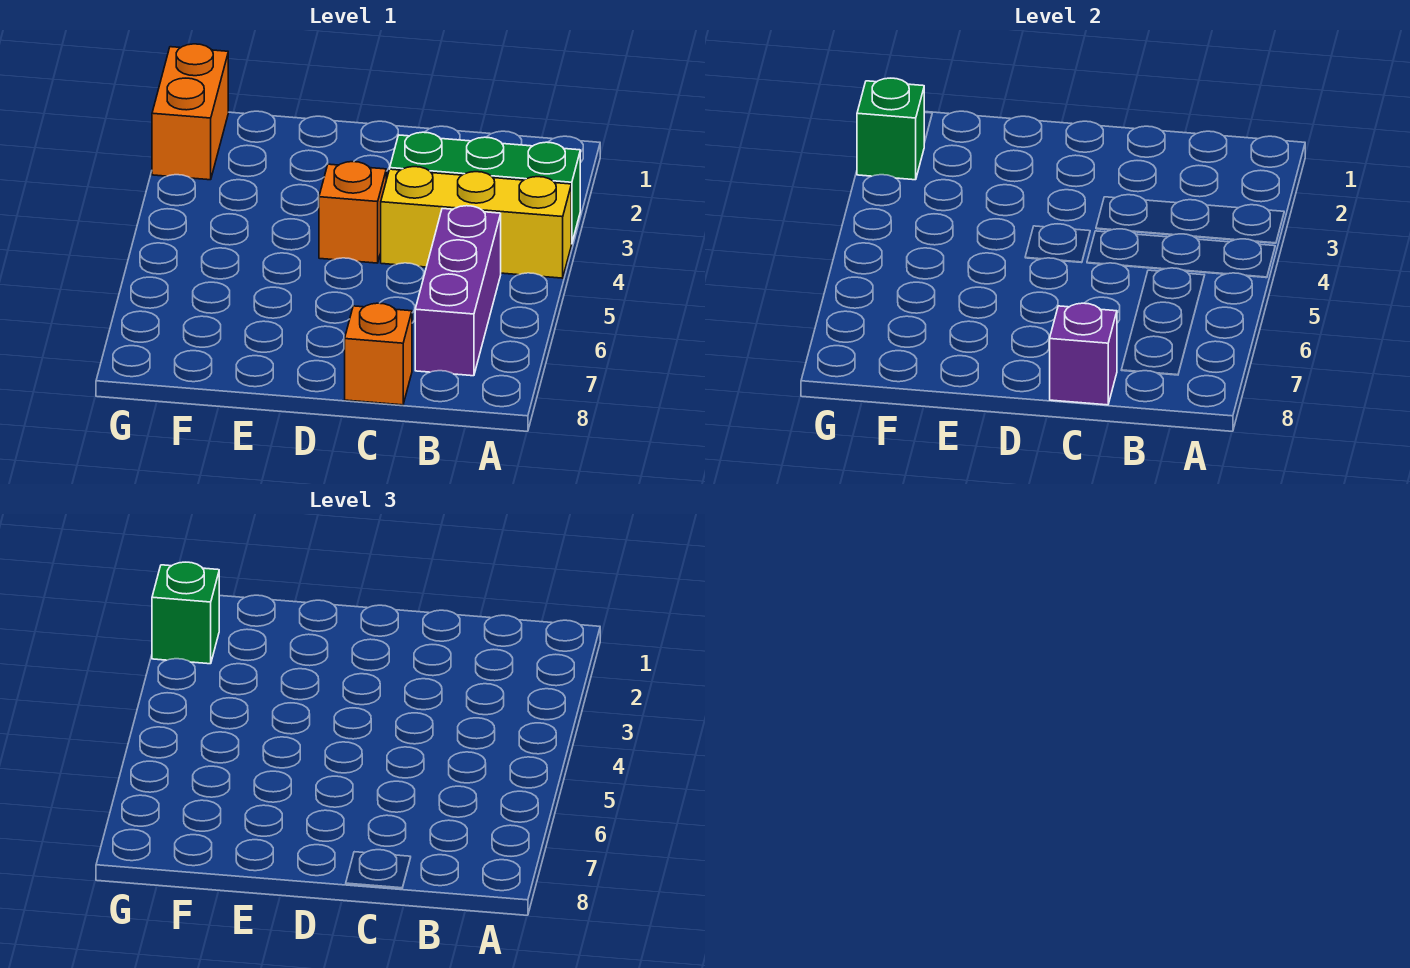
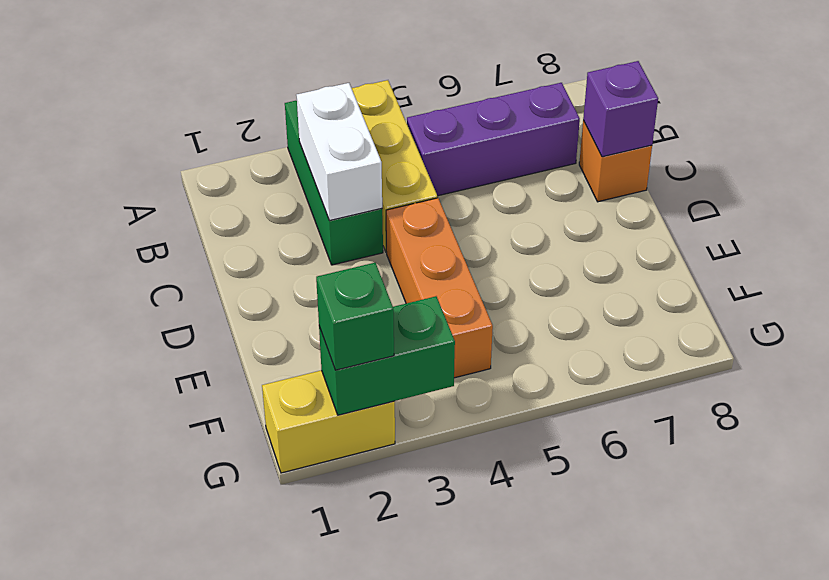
none -> white brick B3:C3 level 2
orange brick D4 level 1 -> orange brick D4:F4 level 1
orange brick G1:G2 level 1 -> yellow brick G1:G2 level 1
green brick G2 level 2 -> green brick G2:G3 level 2

